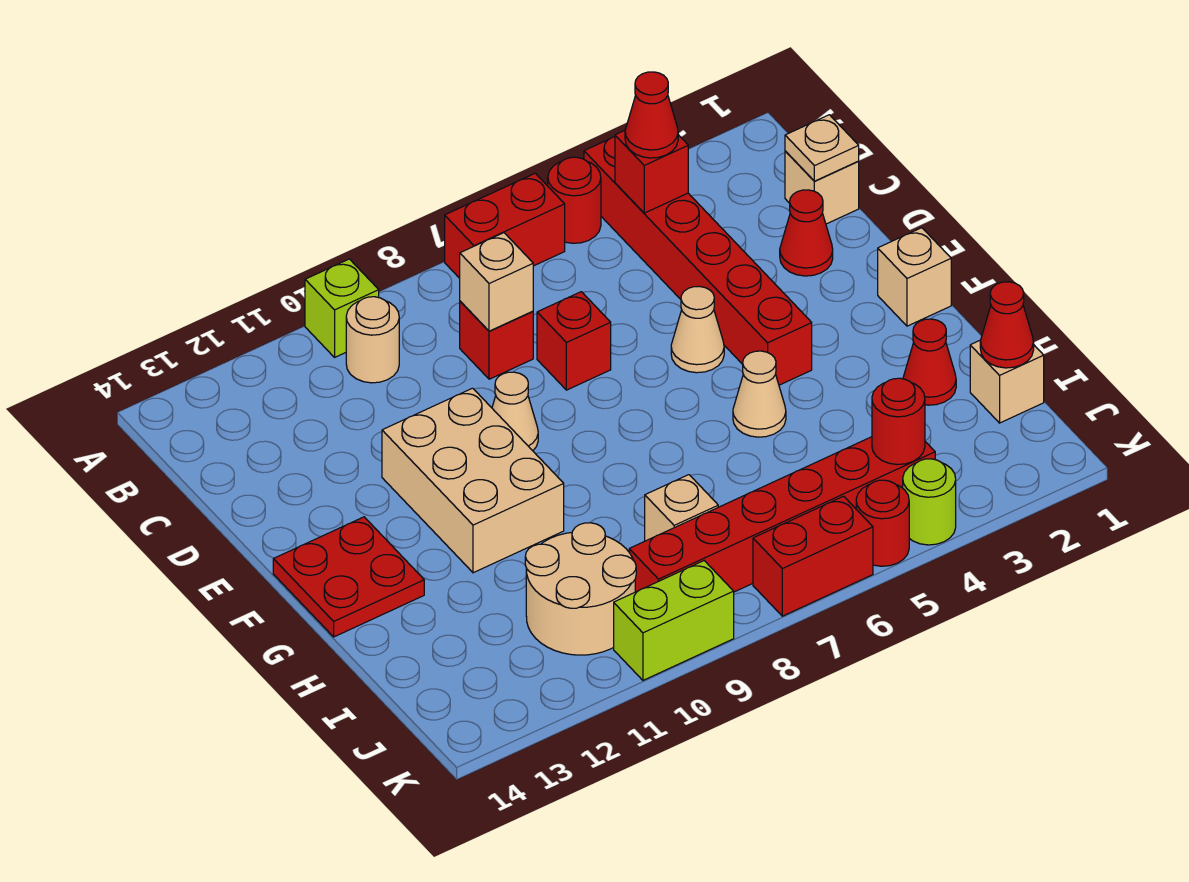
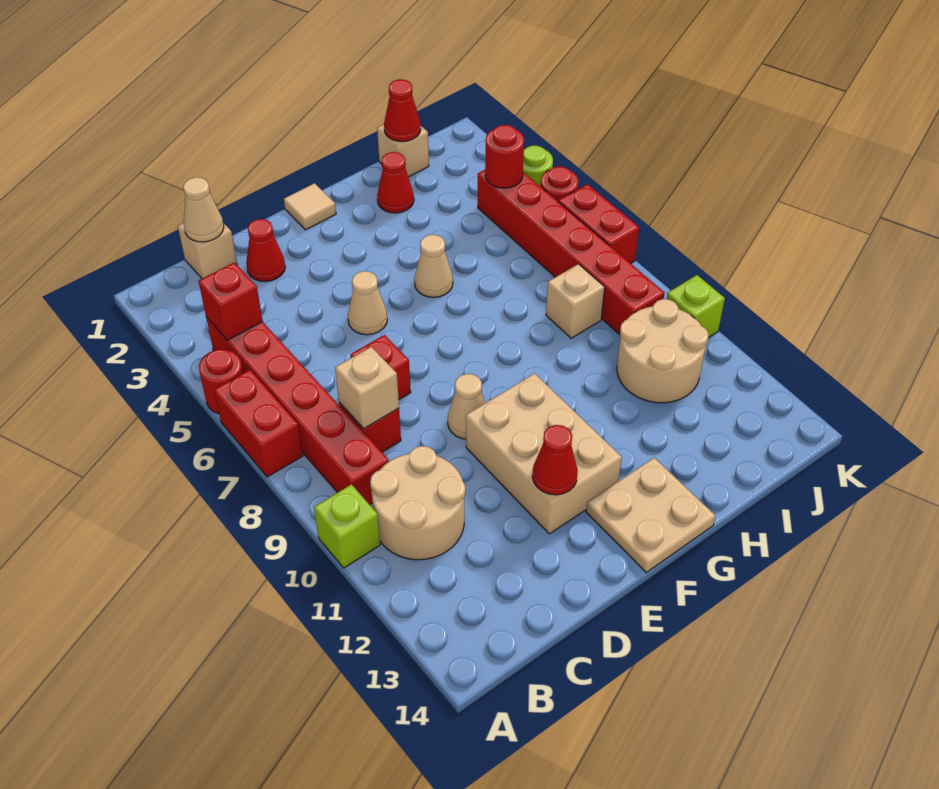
red brick A4:F4 level 1 -> red brick B4:B9 level 1
red cone B4 level 3 -> red cone E12 level 2
tan round brick B10 level 1 -> tan round brick B10:C11 level 1
tan plate C1 level 2 -> tan cone C1 level 2
tan brick E10:G11 level 1 -> tan brick E10:F12 level 1
tan brick F1 level 1 -> tan tile F1 level 1
red plate F13:G14 level 1 -> tan plate F13:G14 level 1
lime brick K9:K10 level 1 -> lime brick K10 level 1

